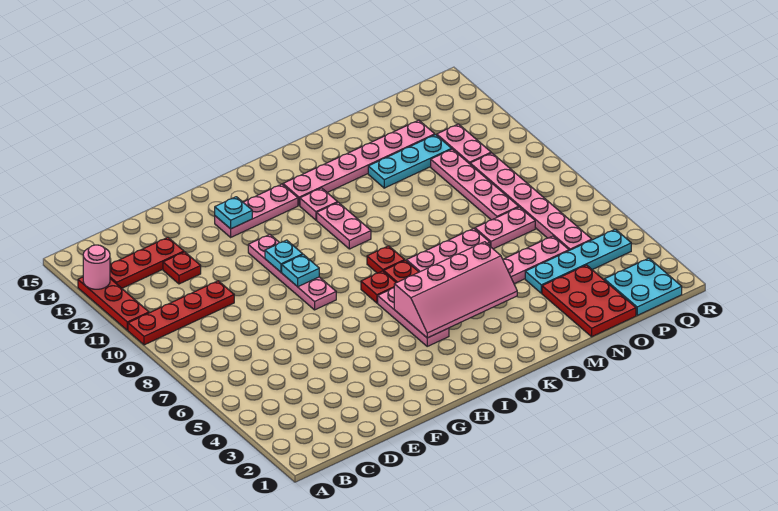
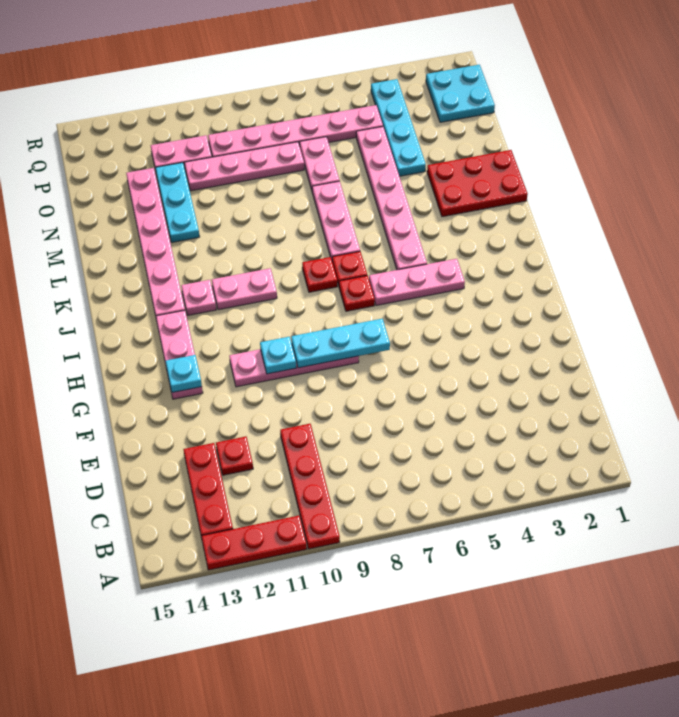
pink round brick A13 level 2 -> none
cyan plate G9 level 2 -> cyan plate G7:G9 level 2
pink slope I4:L5 level 2 top 5 -> none
red plate N1:O3 level 1 -> red plate L1:M3 level 1

